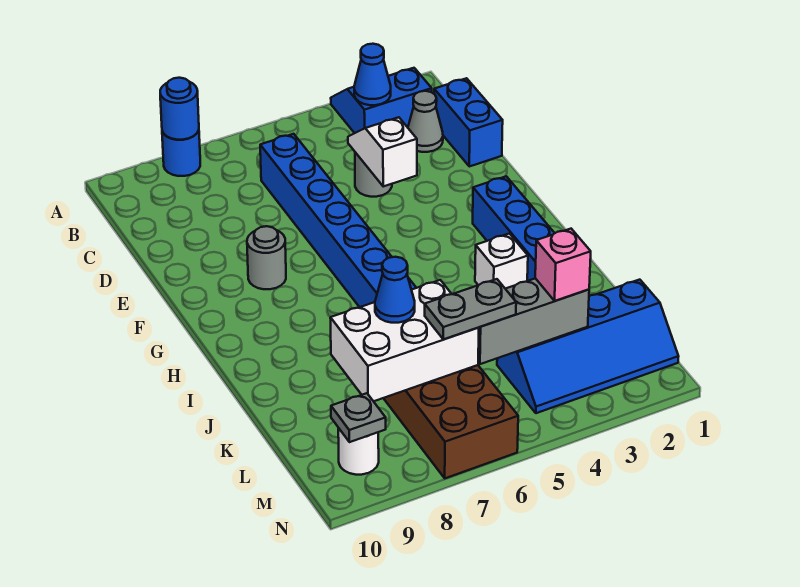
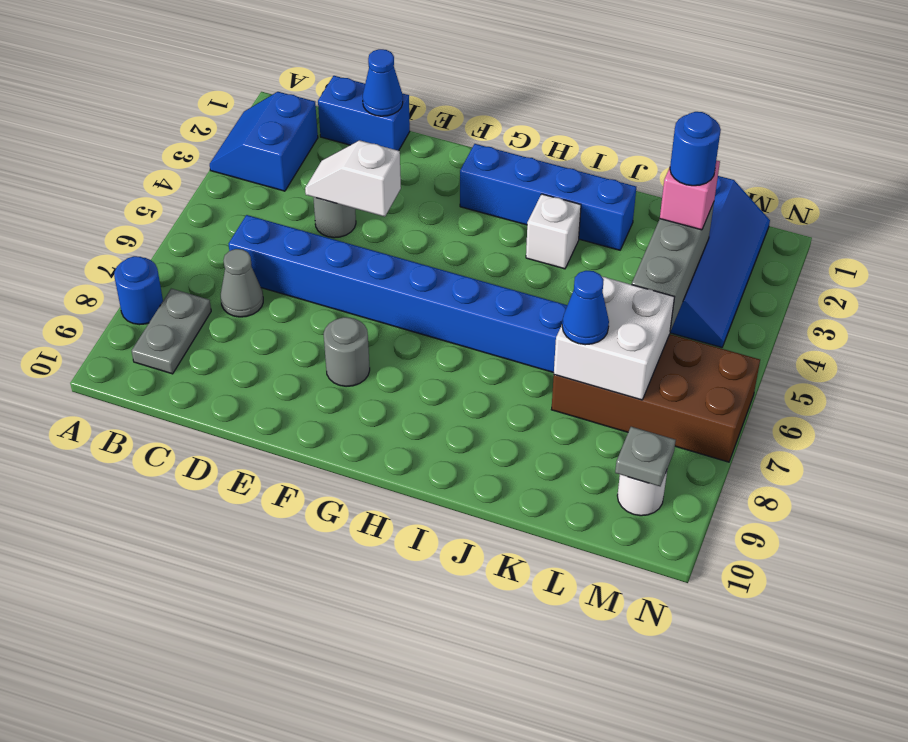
blue round brick A8 level 2 -> blue round brick L3 level 4
blue cone B3 level 2 -> blue cone D1 level 2
grey cone C2 level 1 -> grey cone C7 level 1
white brick K6:L8 level 2 -> white brick K6:L7 level 2
grey plate L5:L6 level 3 -> grey plate B8:B9 level 1

